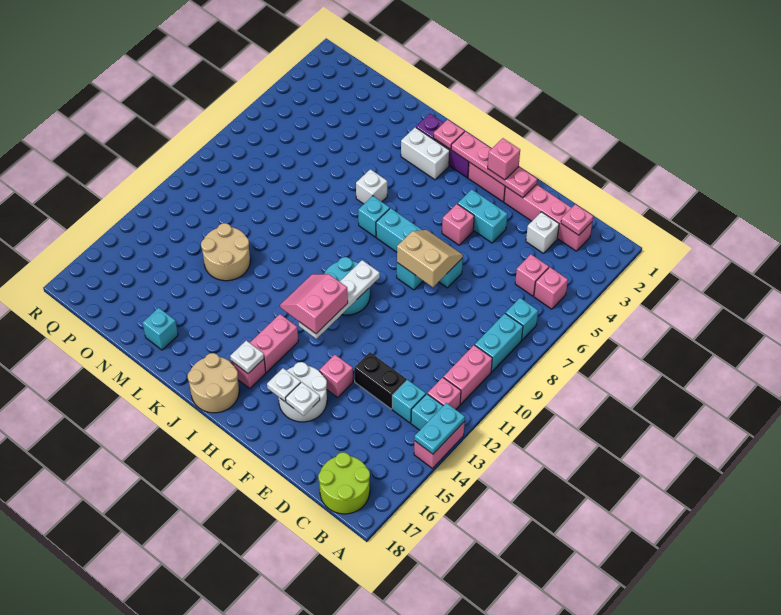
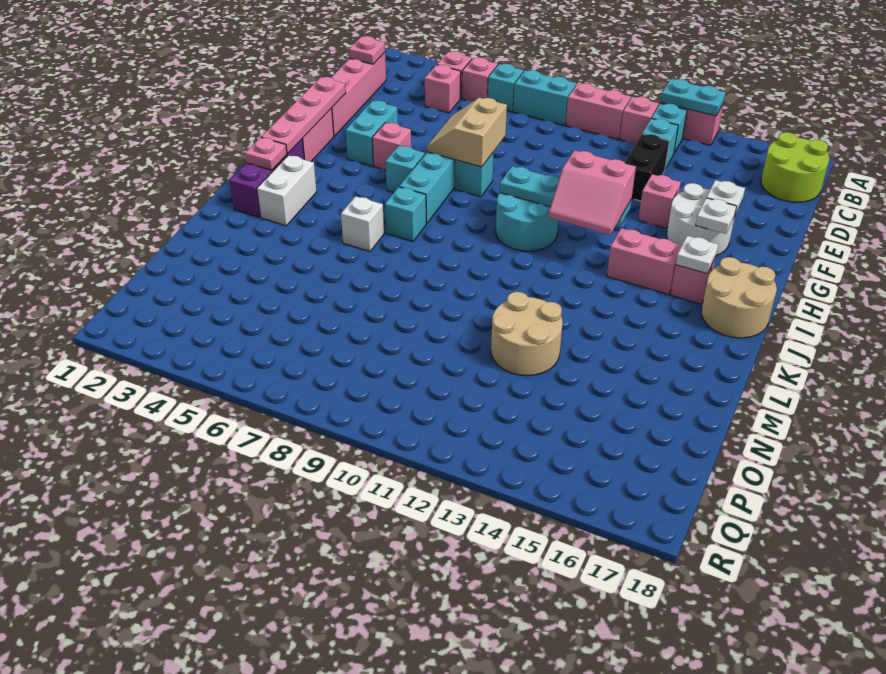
white brick D3 level 1 -> none
pink brick G2 level 3 -> pink brick B6 level 1
white plate H10:H13 level 2 -> cyan plate H10:H13 level 2
cyan brick M17 level 1 -> cyan brick H6 level 1

